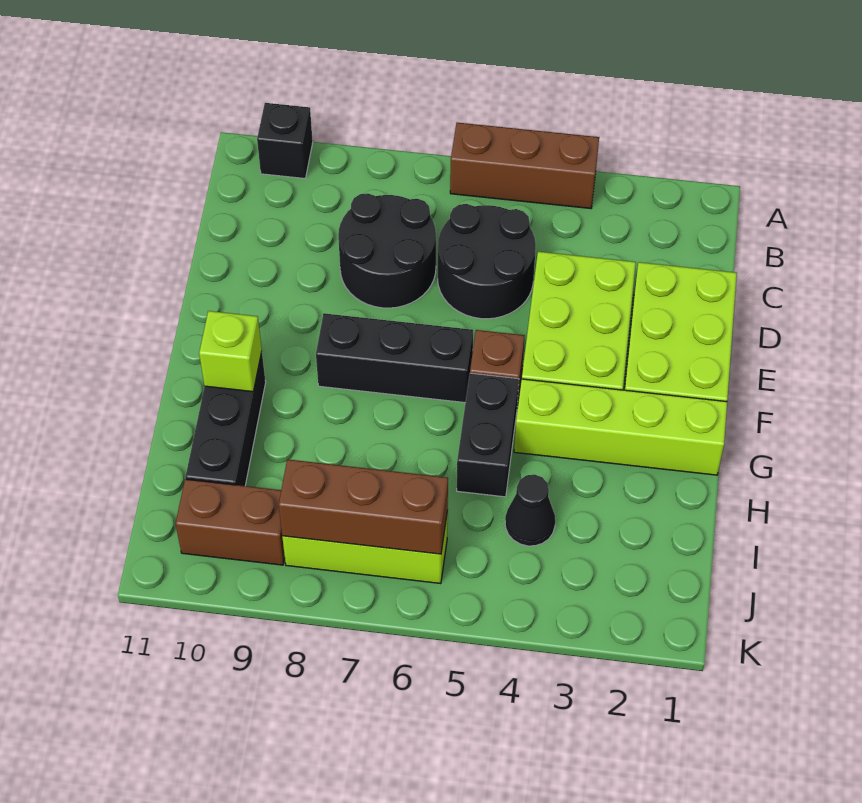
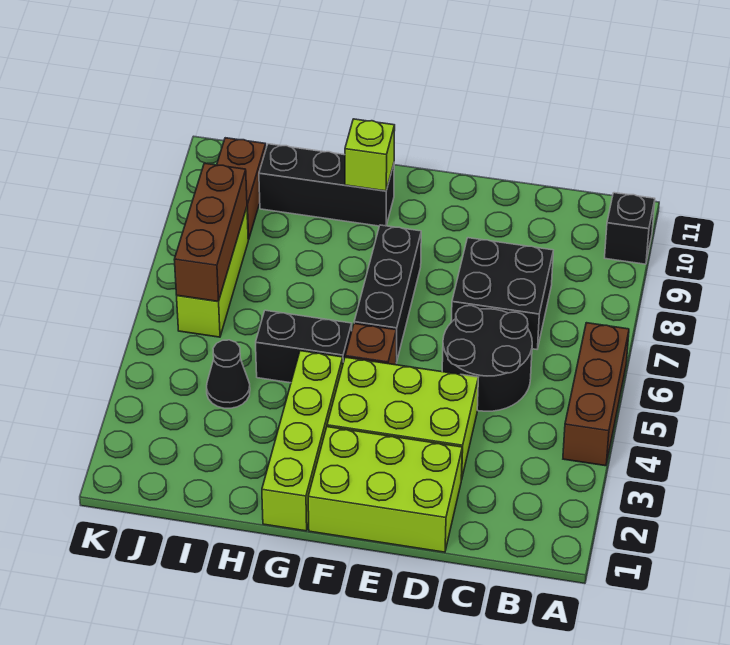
black round brick C7:D8 level 1 -> black brick C7:D8 level 1

